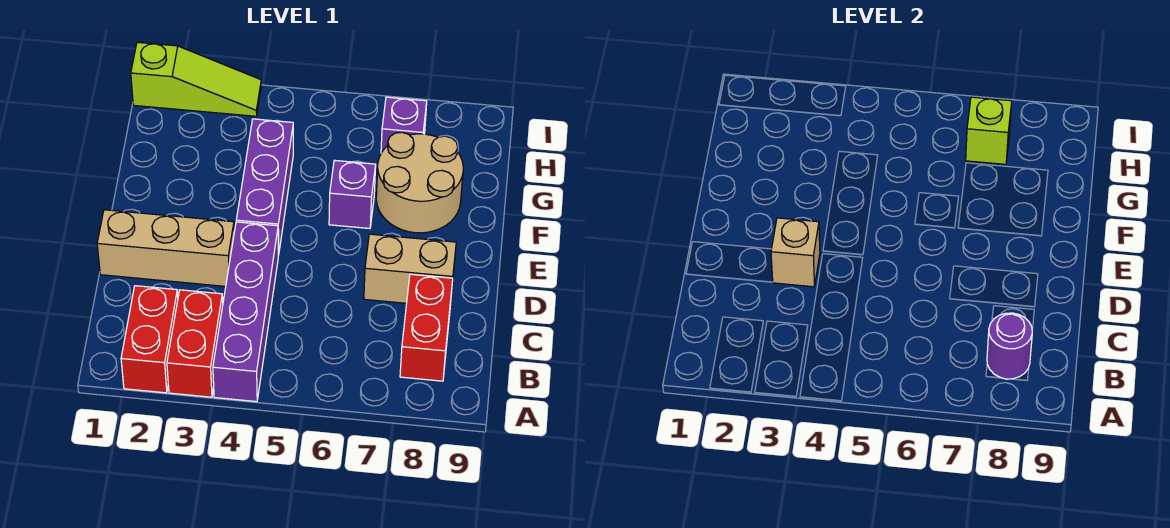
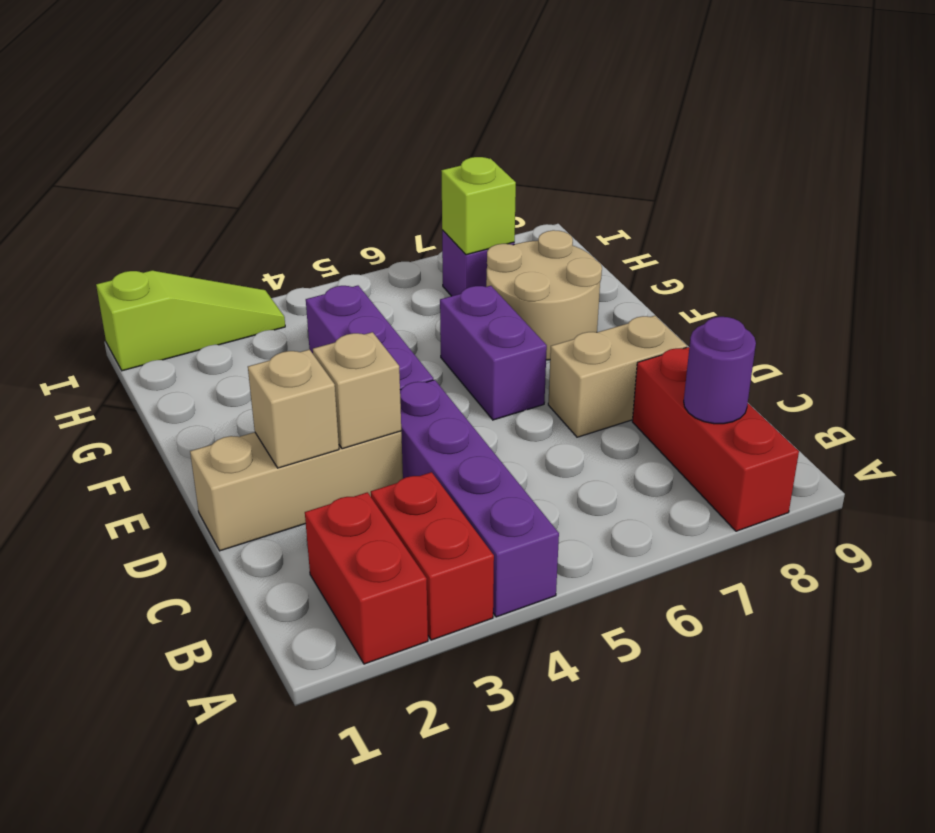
red brick B8:C8 level 1 -> red brick A8:C8 level 1
none -> tan brick D2 level 2
purple brick F6 level 1 -> purple brick E6:F6 level 1

